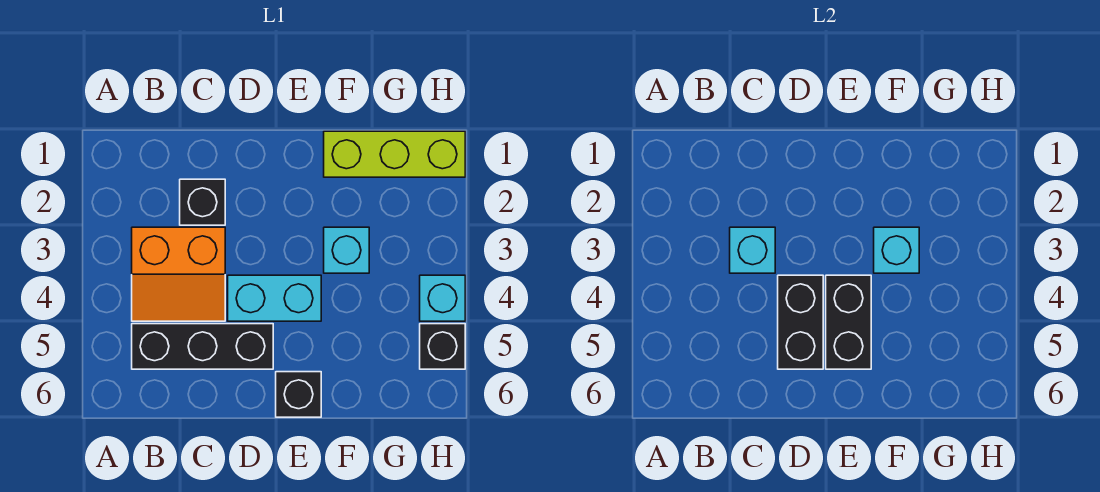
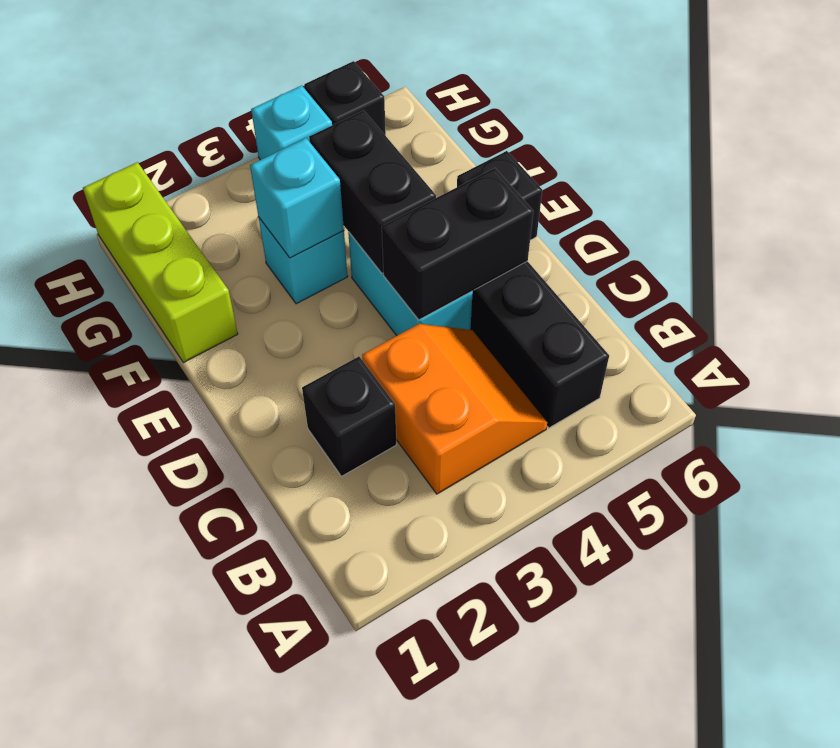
cyan brick C3 level 2 -> none
black brick E4:E5 level 2 -> black brick E4:F4 level 2

